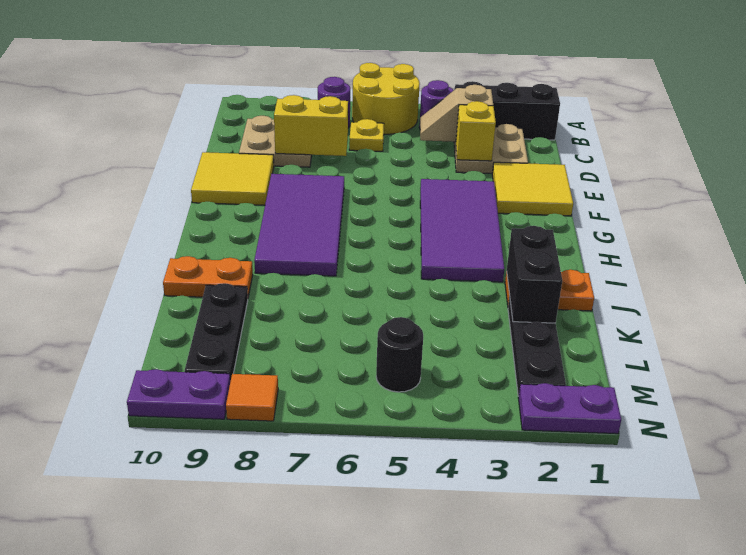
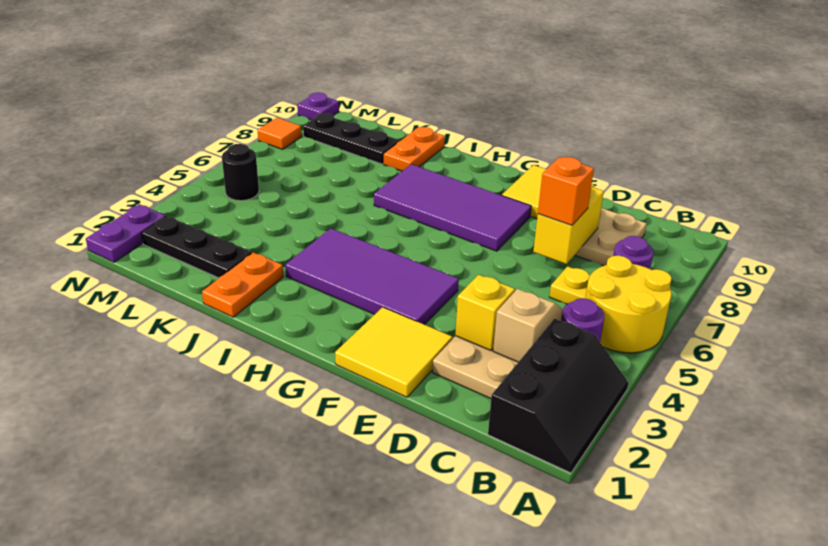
none -> orange brick D7 level 3
black brick J2:K2 level 2 -> none
purple plate N9:N10 level 1 -> purple plate N10 level 1

